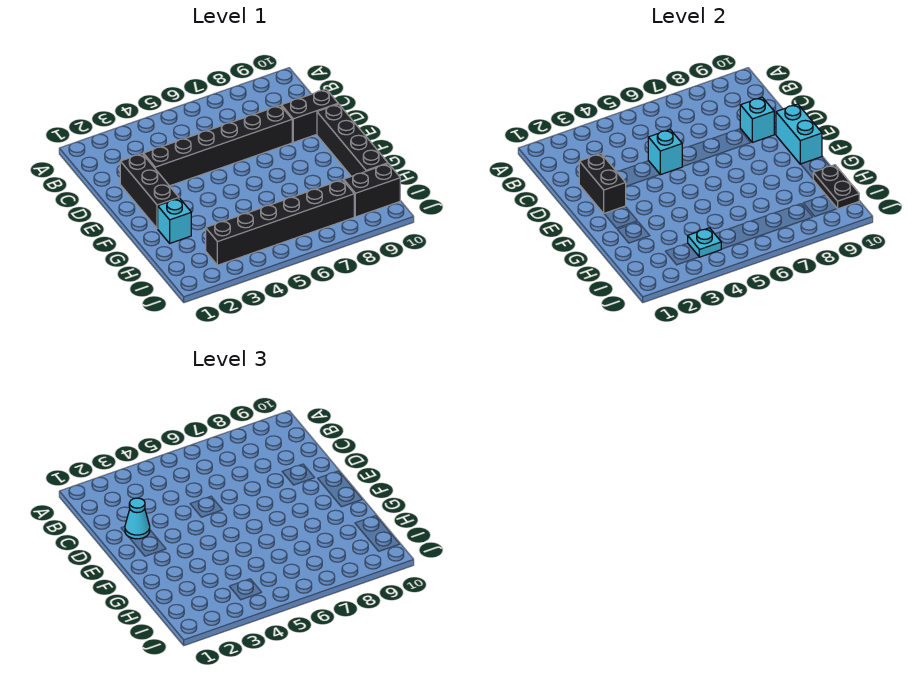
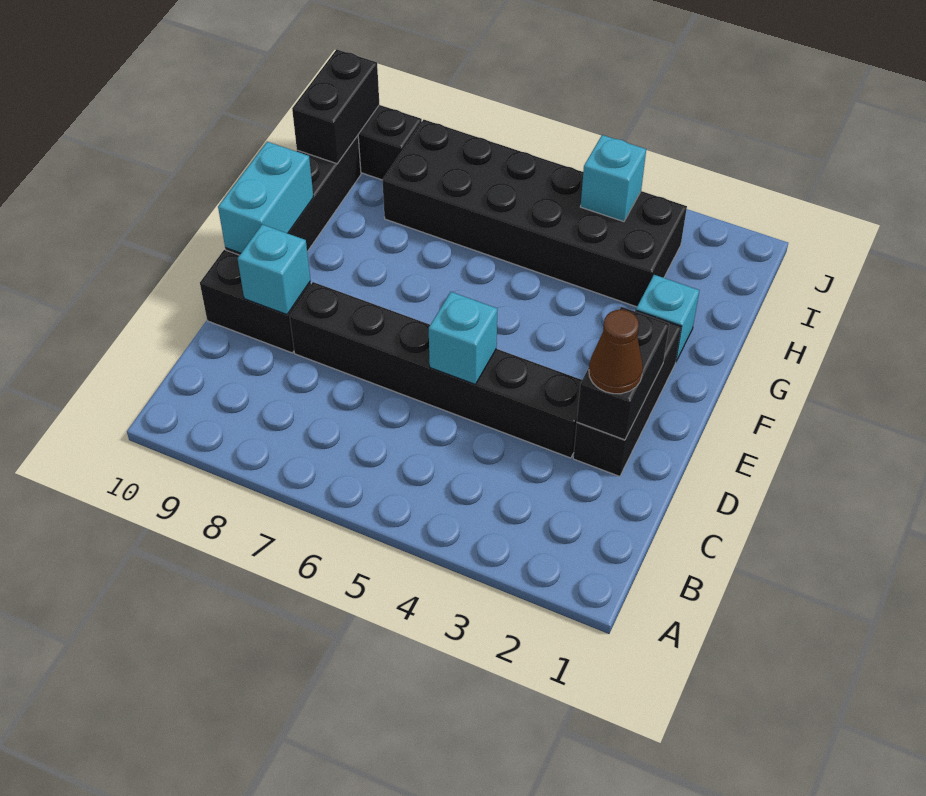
cyan cone D2 level 3 -> brown cone D2 level 3
black plate H10:I10 level 2 -> black brick H10:I10 level 2
black brick I3:I8 level 1 -> black brick H3:I8 level 1
cyan plate I4 level 2 -> cyan brick I4 level 2

